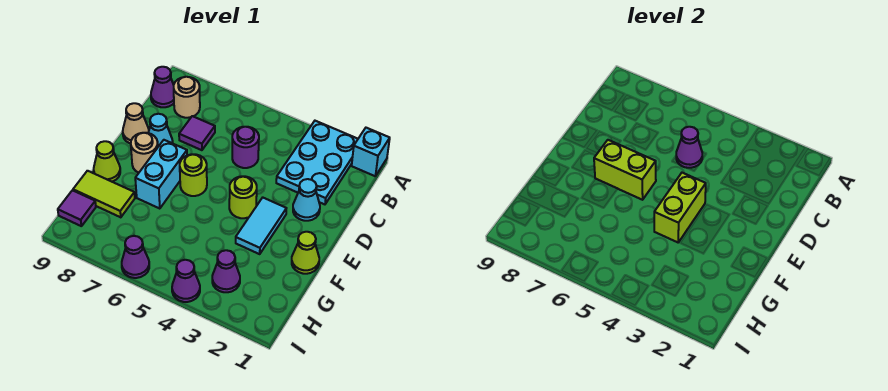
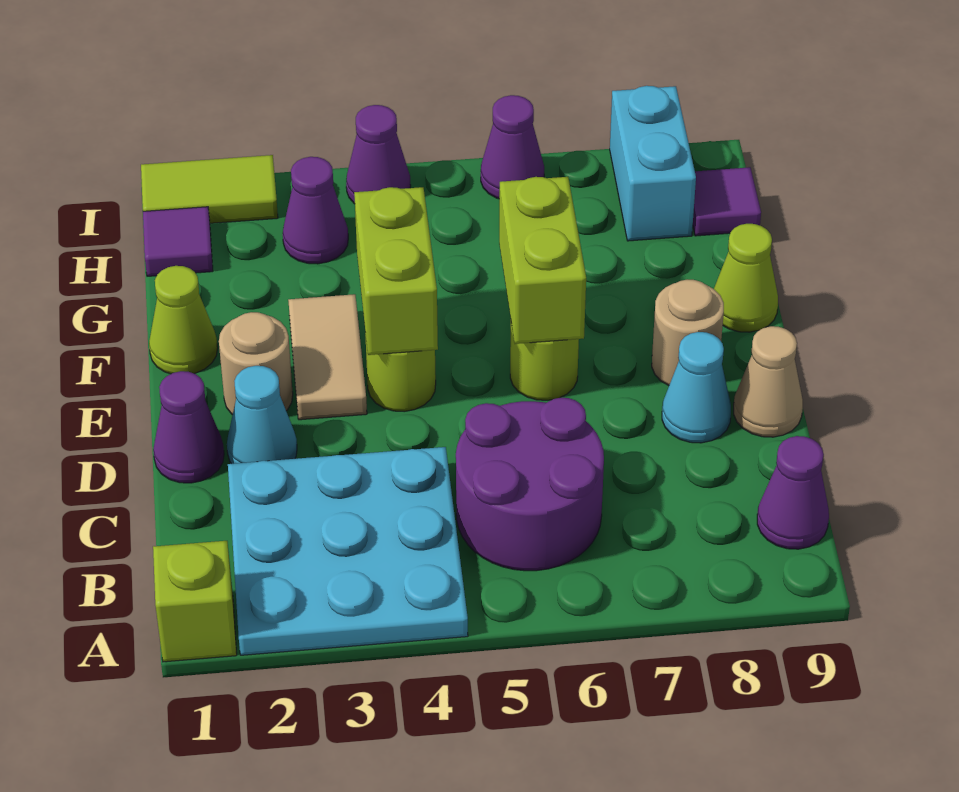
cyan brick A1 level 1 -> lime brick A1 level 1
cyan plate A2:C3 level 1 -> cyan plate A2:C4 level 1
tan round brick B8 level 1 -> tan round brick E2 level 1
purple round brick C5 level 1 -> purple round brick B5:C6 level 1
purple cone C5 level 2 -> purple cone D1 level 1
purple tile C7 level 1 -> purple tile H1 level 1
cyan tile E3:F3 level 1 -> tan tile E3:F3 level 1
lime brick E6:E7 level 2 -> lime brick E6:F6 level 2
cyan brick E7:F7 level 1 -> cyan brick H8:I8 level 1
lime tile G8:G9 level 1 -> lime tile I1:I2 level 1

